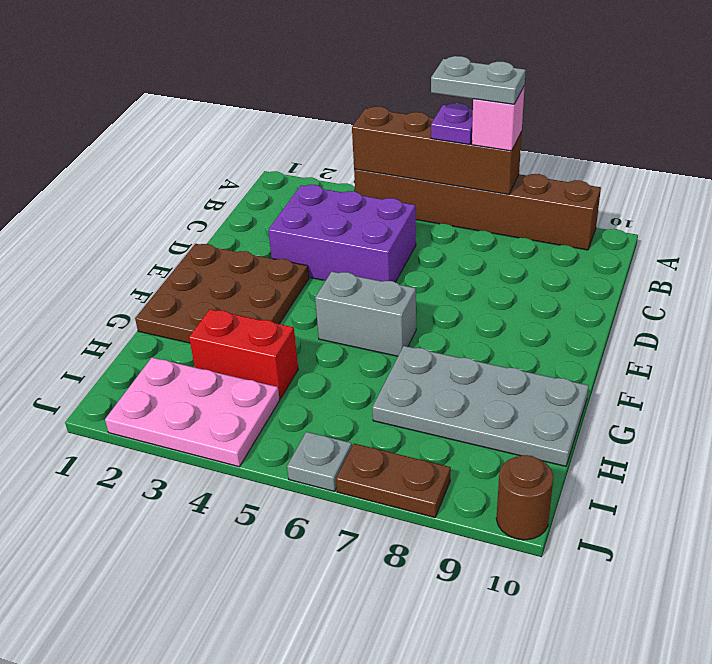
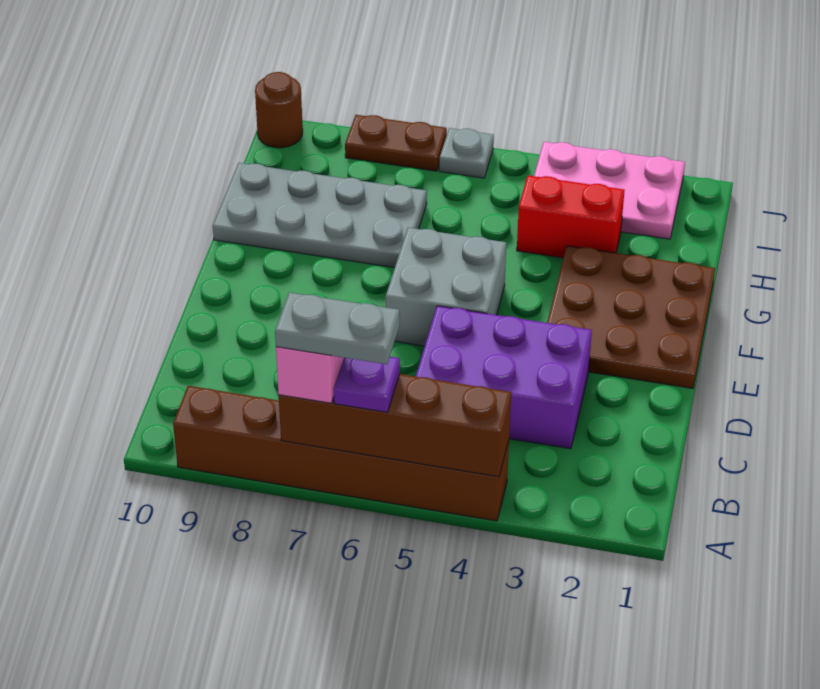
grey brick F5:F6 level 1 -> grey brick E5:F6 level 1

